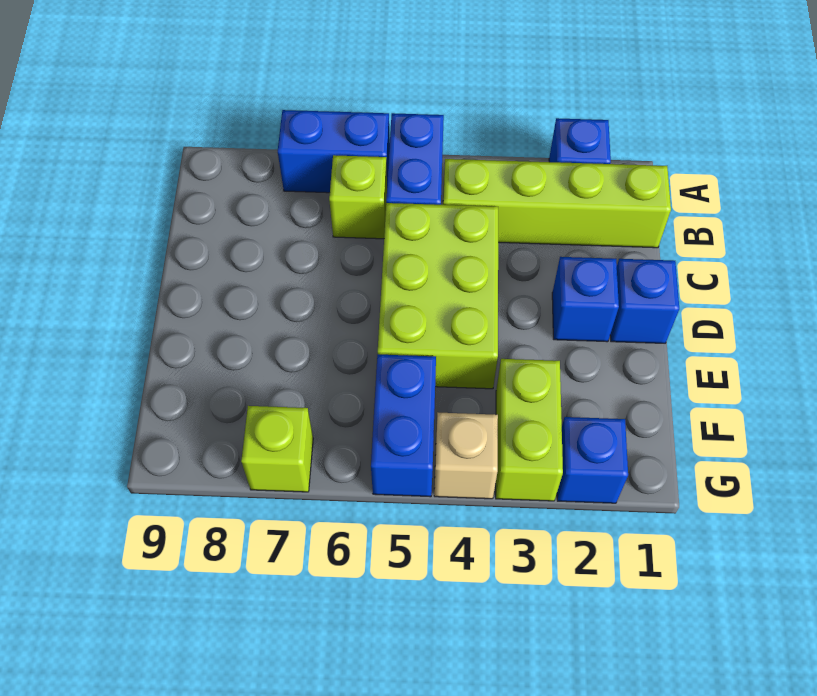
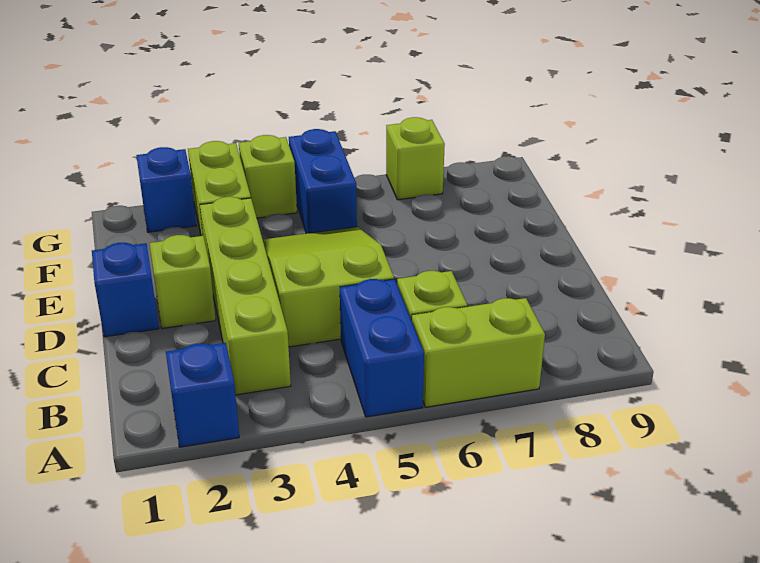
blue brick A6:A7 level 1 -> lime brick A6:A7 level 1
lime brick B1:B4 level 1 -> lime brick B3:E3 level 1
lime brick C4:E5 level 1 -> lime slope C4:E5 level 1 top C
blue brick D2 level 1 -> lime brick D2 level 1
tan brick G4 level 1 -> lime brick G4 level 1

